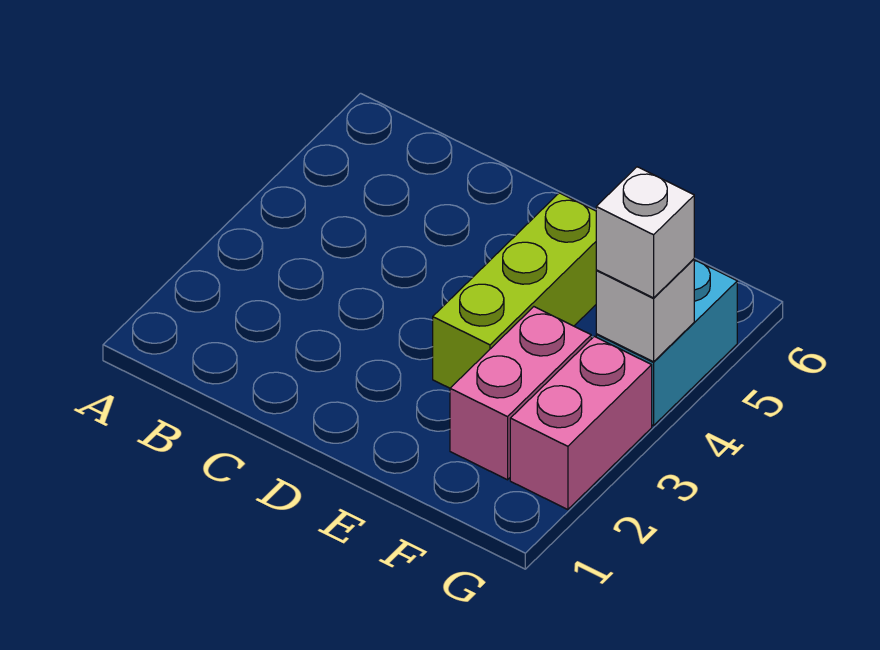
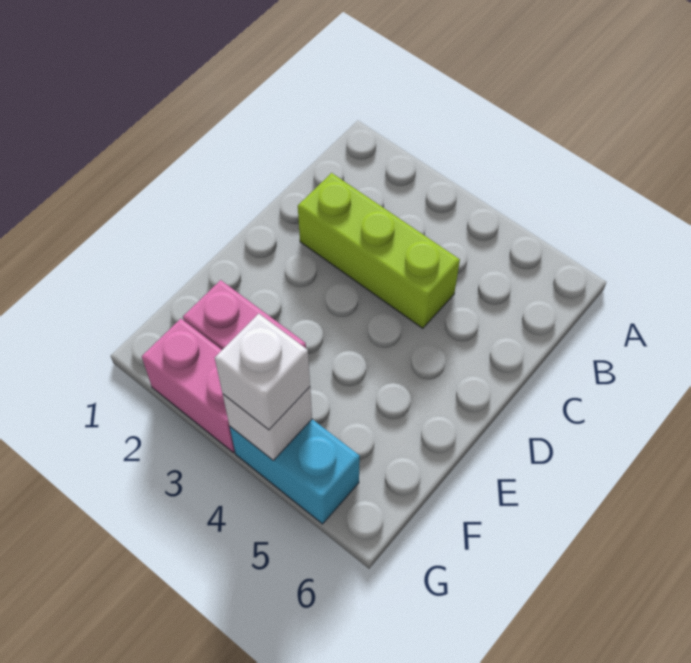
lime brick E3:E5 level 1 -> lime brick C2:C4 level 1

